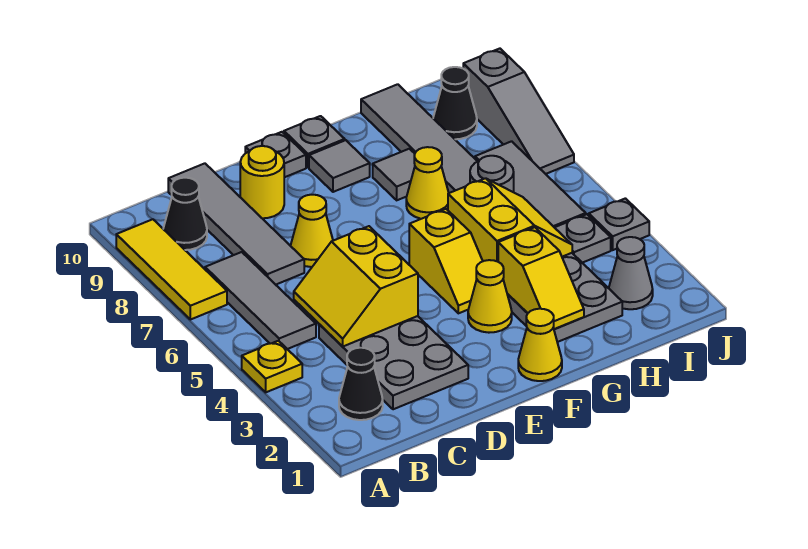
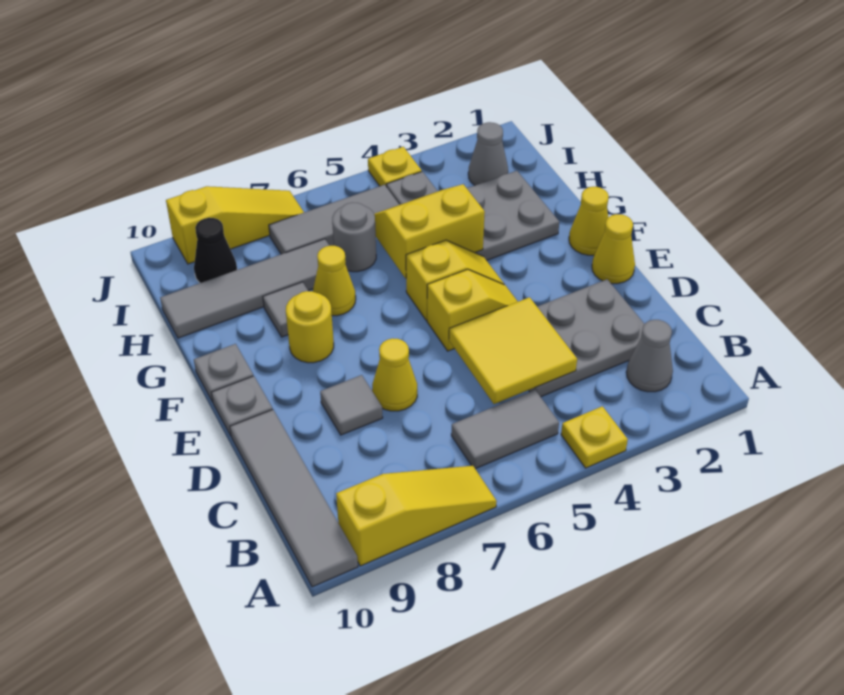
yellow tile A7:A9 level 1 -> yellow slope A7:A9 level 1 top 9
black cone B2 level 1 -> grey cone B2 level 1
grey tile B5:B7 level 1 -> grey tile B5:B6 level 1
black cone B9 level 1 -> none
yellow slope C4:D5 level 2 top D -> yellow tile C4:D5 level 2
grey tile C7:C10 level 1 -> grey tile A10:D10 level 1
yellow round brick D9 level 1 -> yellow round brick F8 level 1
yellow cone F3 level 1 -> yellow cone E1 level 1
grey tile F9 level 1 -> grey tile D8 level 1
yellow slope G2:G3 level 2 top 3 -> yellow slope E4:E5 level 1 top 5
grey plate J4 level 1 -> yellow plate J4 level 1
grey slope J7:J9 level 1 top 9 -> yellow slope J7:J9 level 1 top 9

